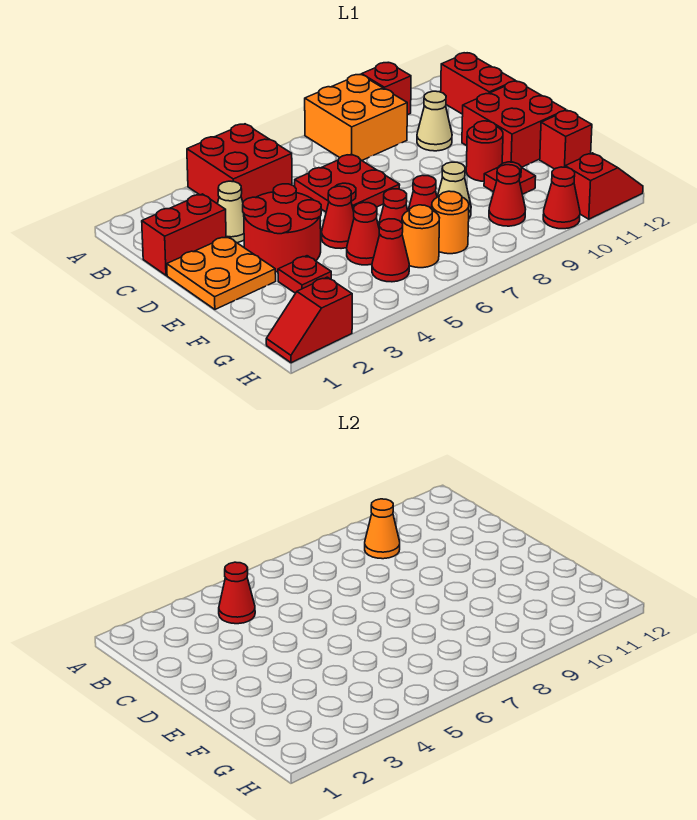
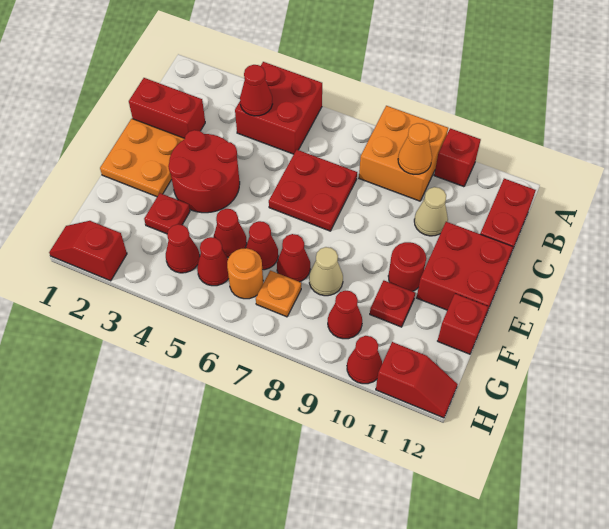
tan cone C3 level 1 -> none
red cone E5 level 1 -> red cone G4 level 1
orange round brick G7 level 1 -> orange plate G7 level 1

